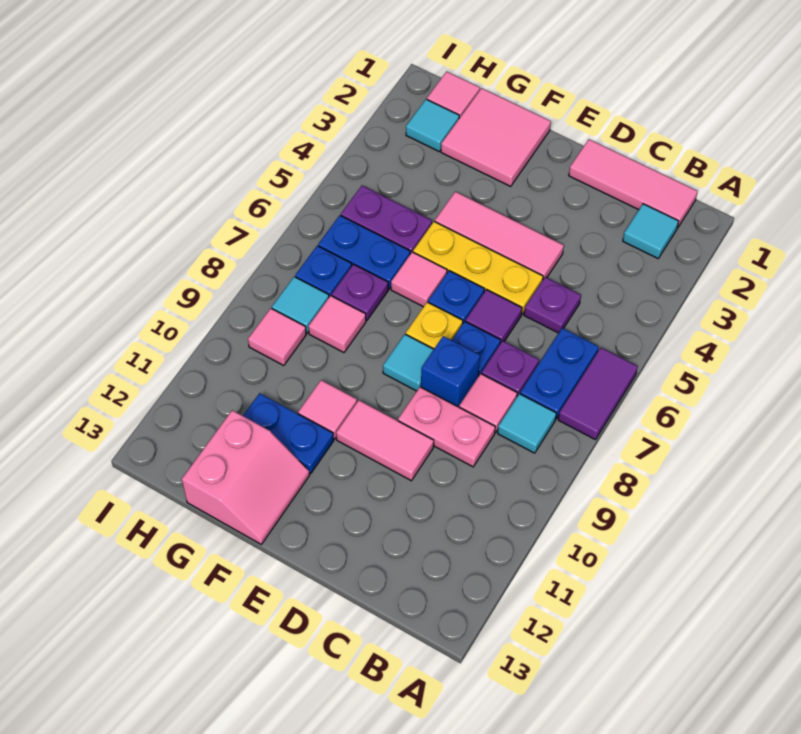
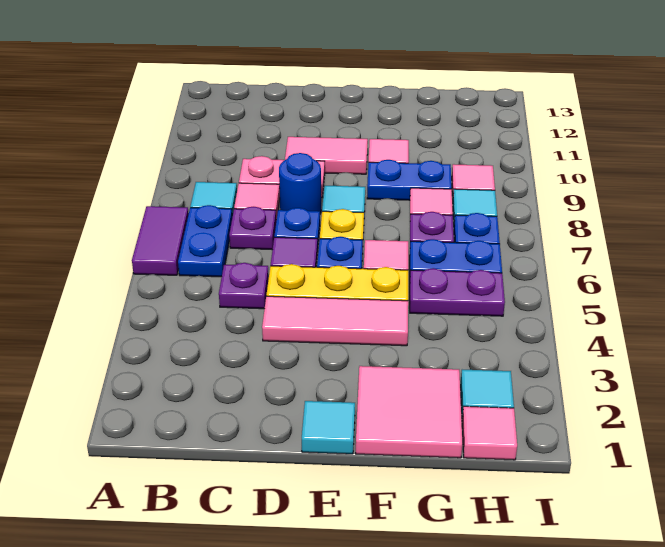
pink tile B1:D1 level 1 -> none
cyan tile B2 level 1 -> cyan tile E1 level 1
blue brick D8 level 1 -> blue round brick D8 level 1
blue plate F11:G11 level 1 -> blue plate F9:G9 level 1
pink slope F12:G13 level 1 top G -> none

